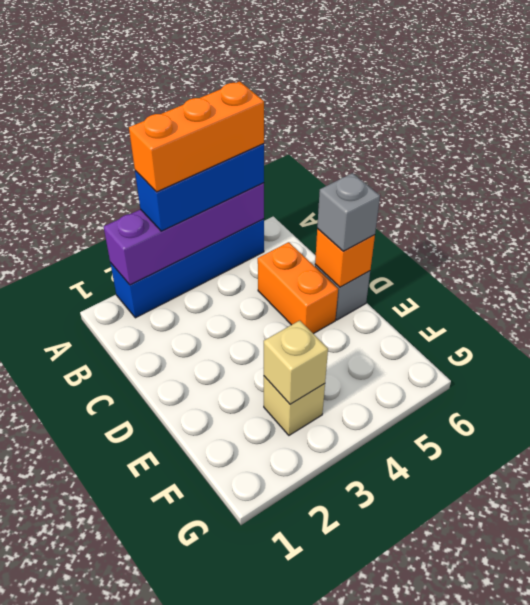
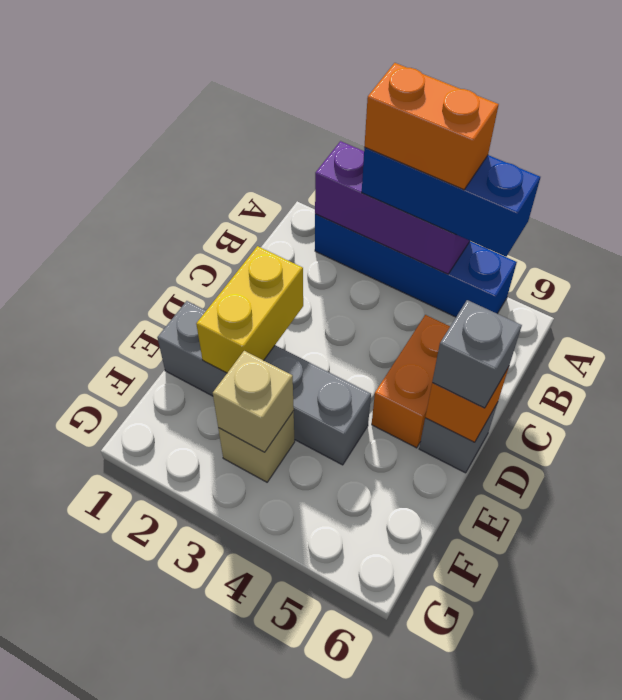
purple brick A2:A5 level 2 -> purple brick A2:A4 level 2
orange brick A3:A5 level 4 -> orange brick A3:A4 level 4
none -> yellow brick D2:E2 level 2
none -> grey brick E1:E4 level 1

